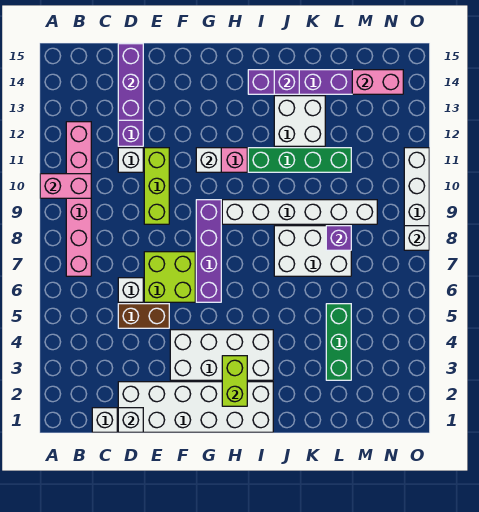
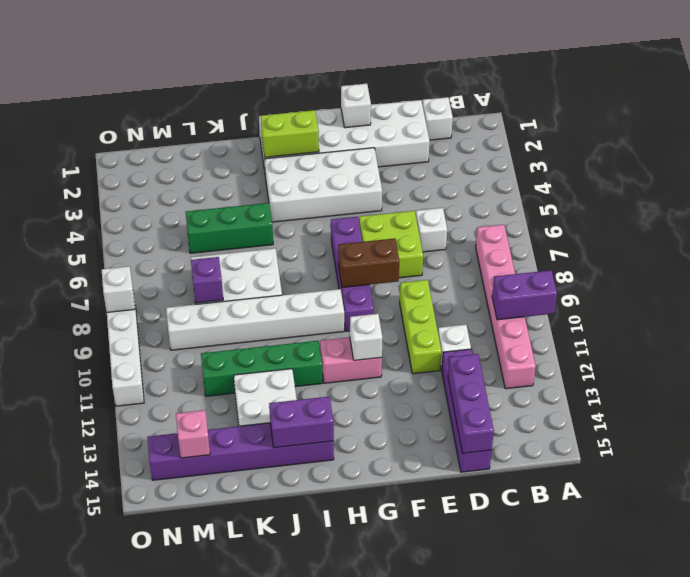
pink brick A10:B10 level 2 -> purple brick A10:B10 level 2
white brick D1 level 2 -> white brick F1 level 2
brown brick D5:E5 level 1 -> brown brick F8:G8 level 2
lime brick H2:H3 level 2 -> lime brick H2:I2 level 2
purple brick J14 level 2 -> purple brick I14:J14 level 2
green brick L3:L5 level 1 -> green brick J5:L5 level 1
pink brick M14:N14 level 2 -> pink brick M14 level 2

